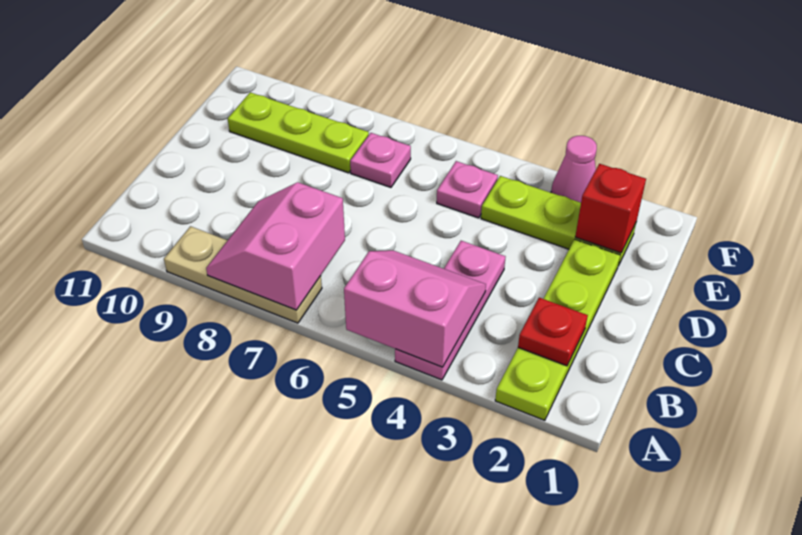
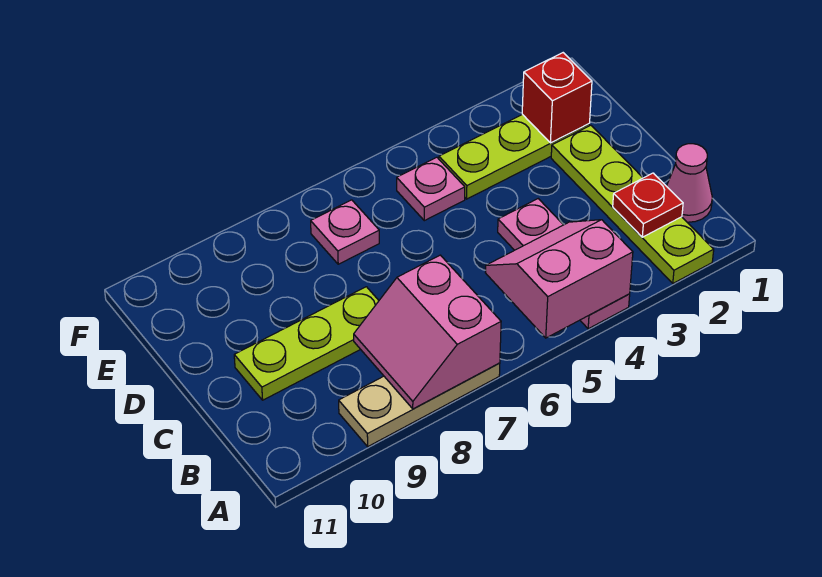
lime plate E8:E10 level 1 -> lime plate C8:C10 level 1
pink cone F3 level 1 -> pink cone B1 level 1

